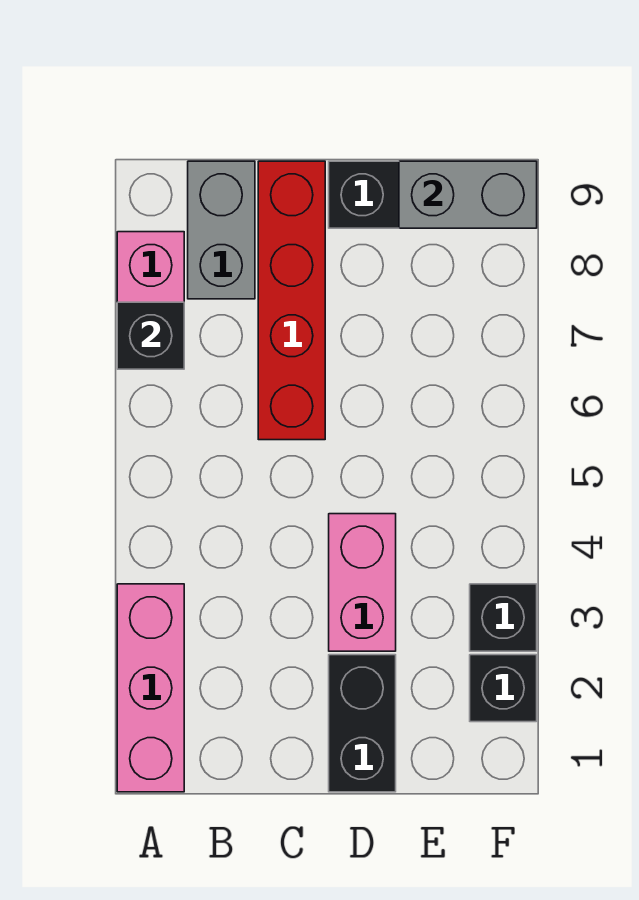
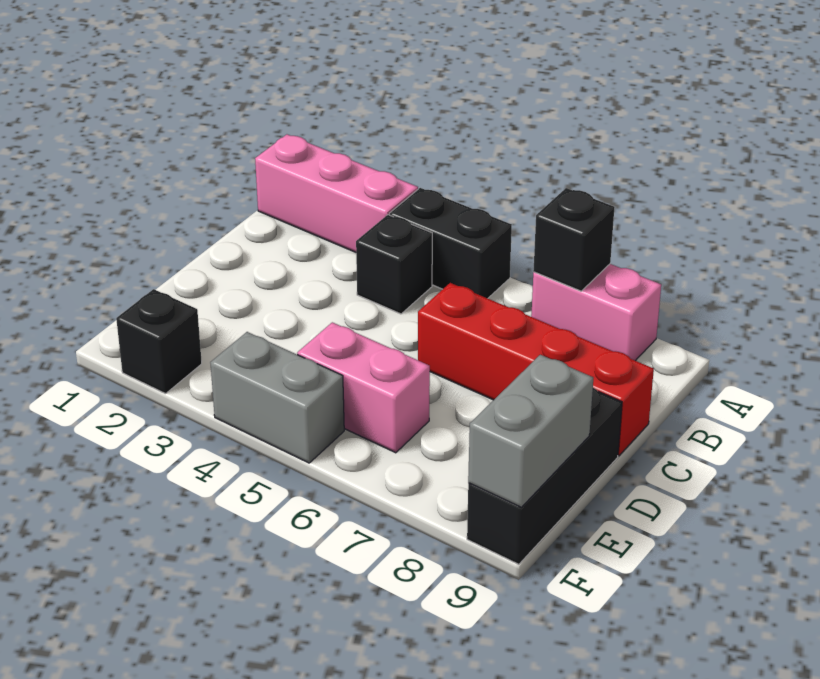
grey brick B8:B9 level 1 -> grey brick F4:F5 level 1
black brick D1:D2 level 1 -> black brick A4:A5 level 1
pink brick D3:D4 level 1 -> pink brick E5:E6 level 1
black brick F3 level 1 -> black brick B4 level 1

